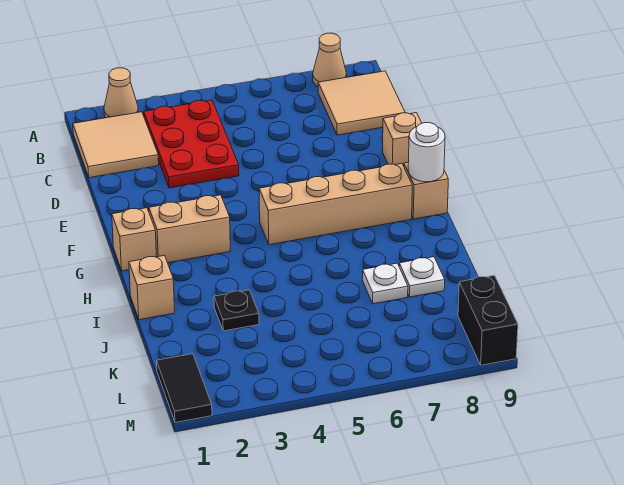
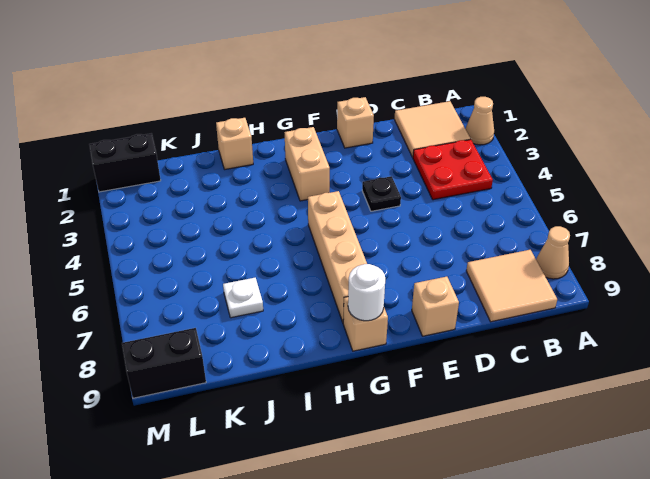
red plate B3:D4 level 1 -> red plate B3:C4 level 1
tan brick G1 level 1 -> tan brick E1 level 1
black plate J3 level 1 -> black plate E4 level 1
white plate J8 level 1 -> none
black tile L1:M1 level 1 -> black brick L1:M1 level 1

